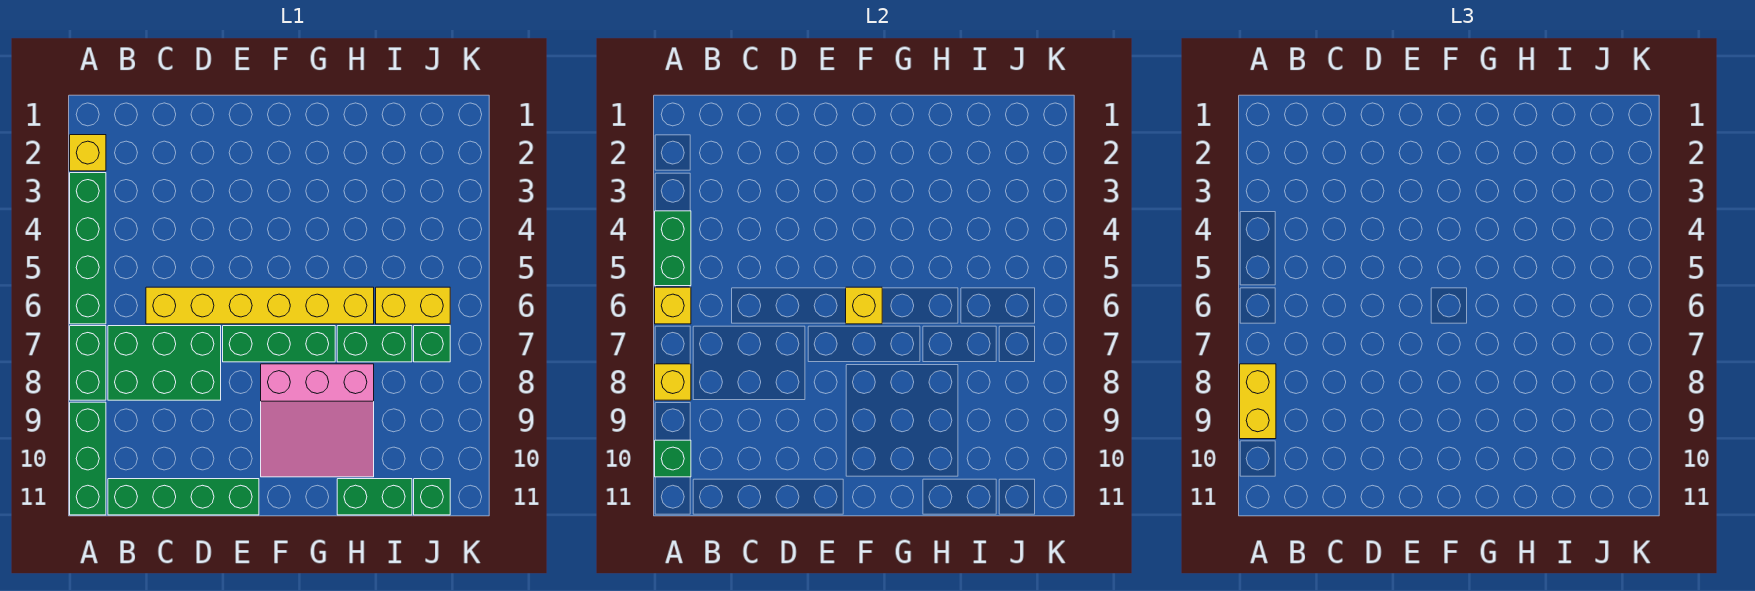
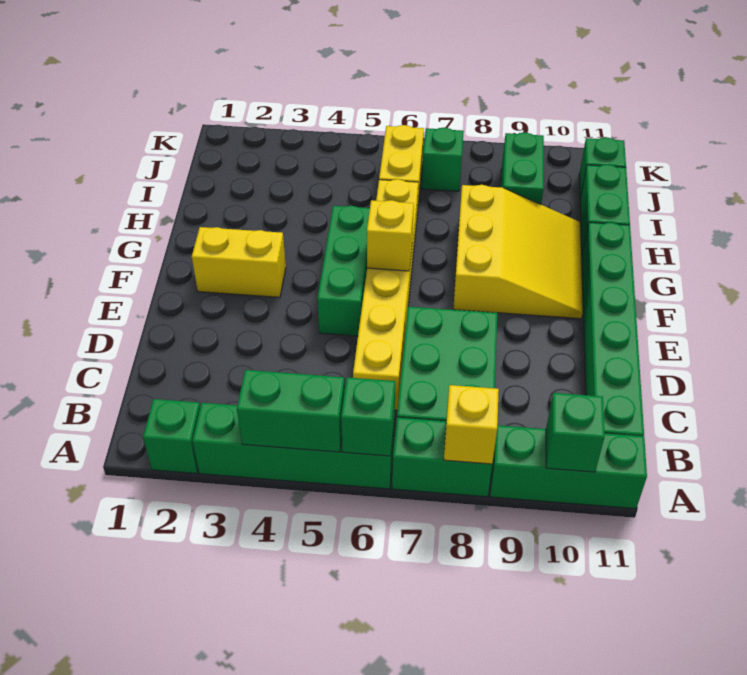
yellow brick A2 level 1 -> green brick A2 level 1
yellow brick A6 level 2 -> green brick A6 level 2
yellow brick A8:A9 level 3 -> yellow brick F2:F3 level 1
green brick B11:E11 level 1 -> green brick B11:G11 level 1
green brick E7:G7 level 1 -> green brick E5:G5 level 1
pink slope F8:H10 level 1 top 8 -> yellow slope F8:H10 level 1 top 8
green brick H7:I7 level 1 -> green brick I9:J9 level 1

